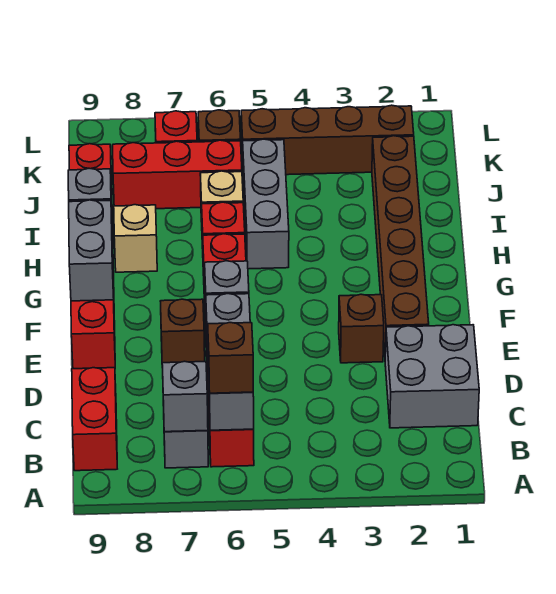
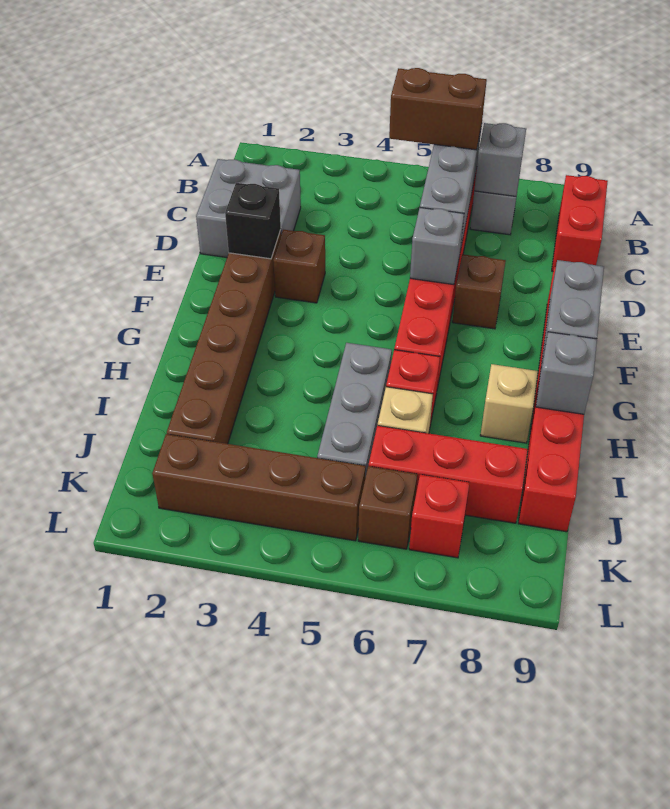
brown brick B6 level 3 -> brown brick B5:B6 level 3
none -> black brick E2 level 2

